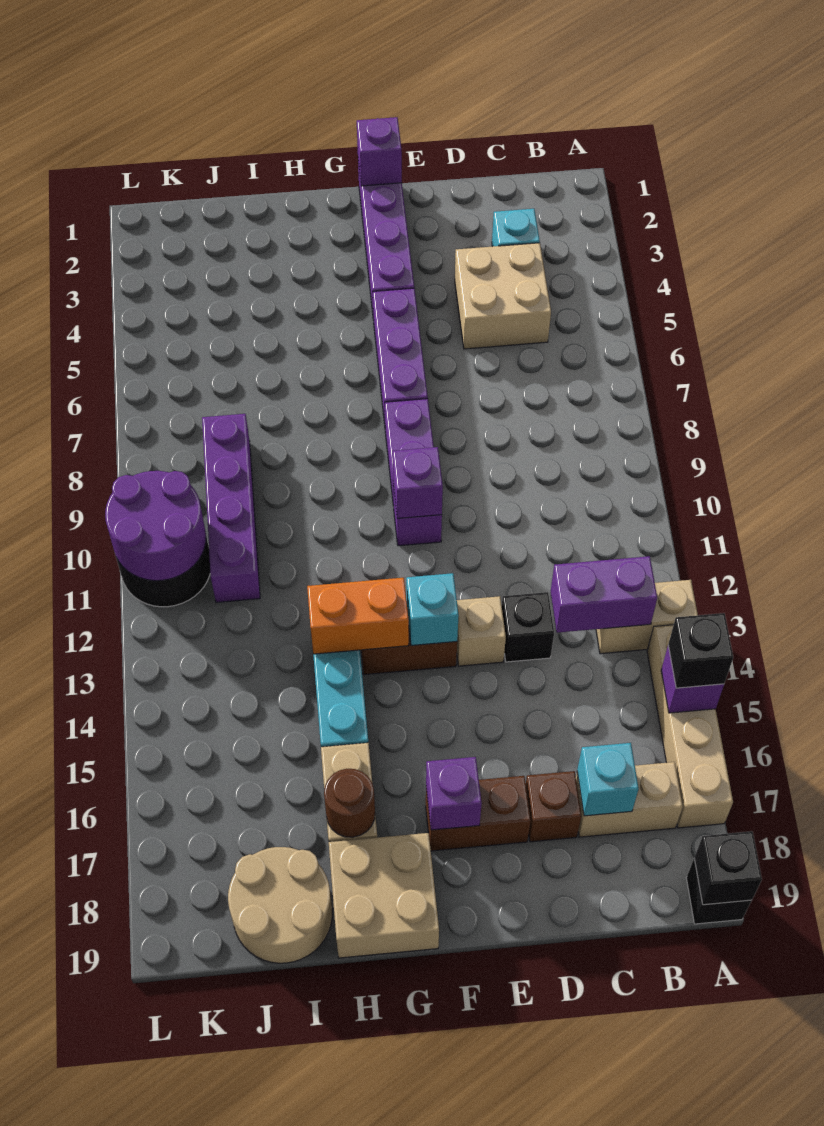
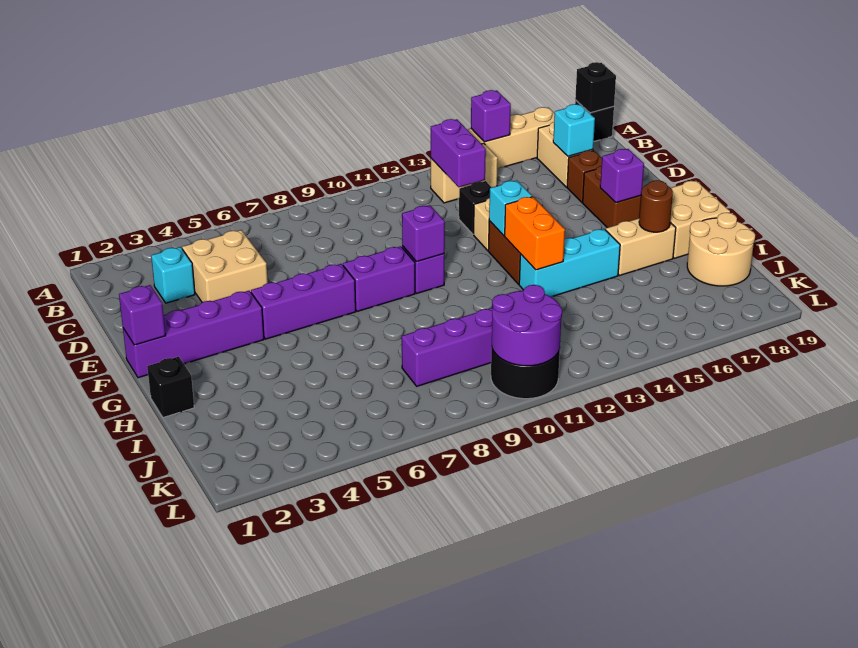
tan brick A13:B13 level 1 -> tan brick B13:B14 level 1
black brick A15 level 3 -> black brick H1 level 1

